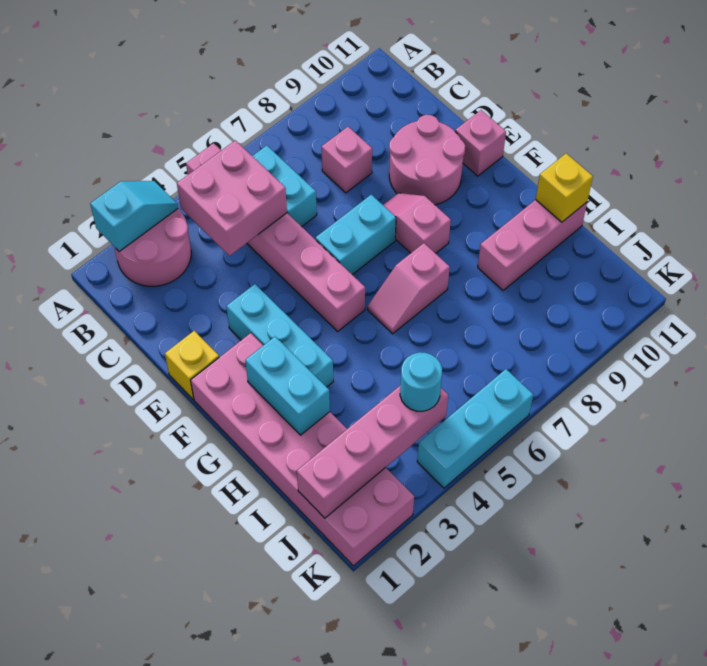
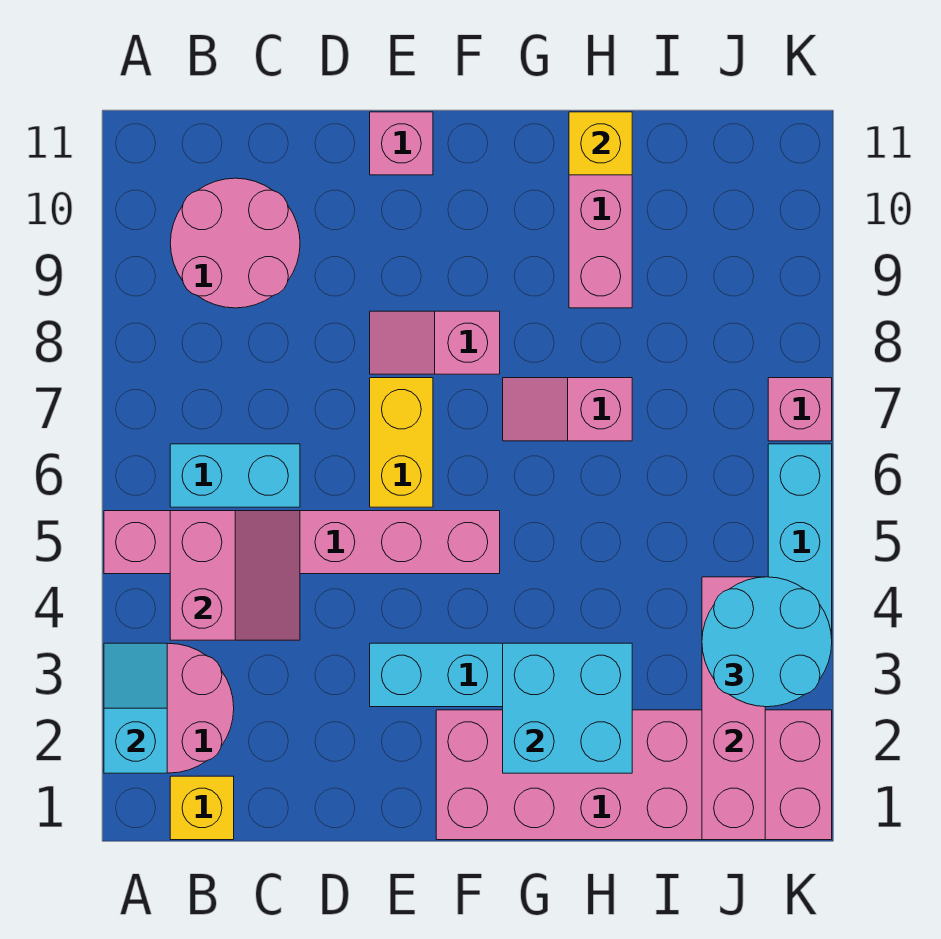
pink brick B4:C5 level 2 -> pink slope B4:C5 level 2 top B
pink brick C8 level 1 -> pink brick K7 level 1
pink round brick D9:E10 level 1 -> pink round brick B9:C10 level 1
yellow brick E1 level 1 -> yellow brick B1 level 1
cyan brick E6:E7 level 1 -> yellow brick E6:E7 level 1
cyan brick G2:H2 level 2 -> cyan brick G2:H3 level 2
pink slope G6:G7 level 1 top 7 -> pink slope G7:H7 level 1 top H
cyan round brick J4 level 3 -> cyan round brick J3:K4 level 3

